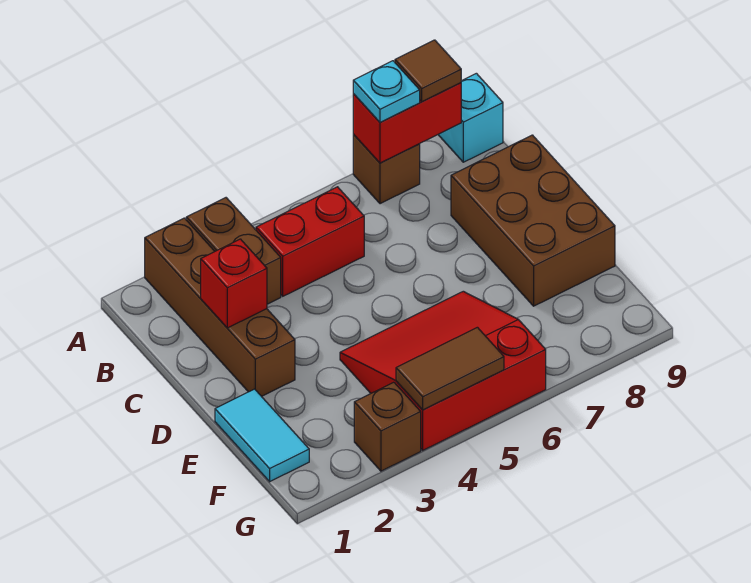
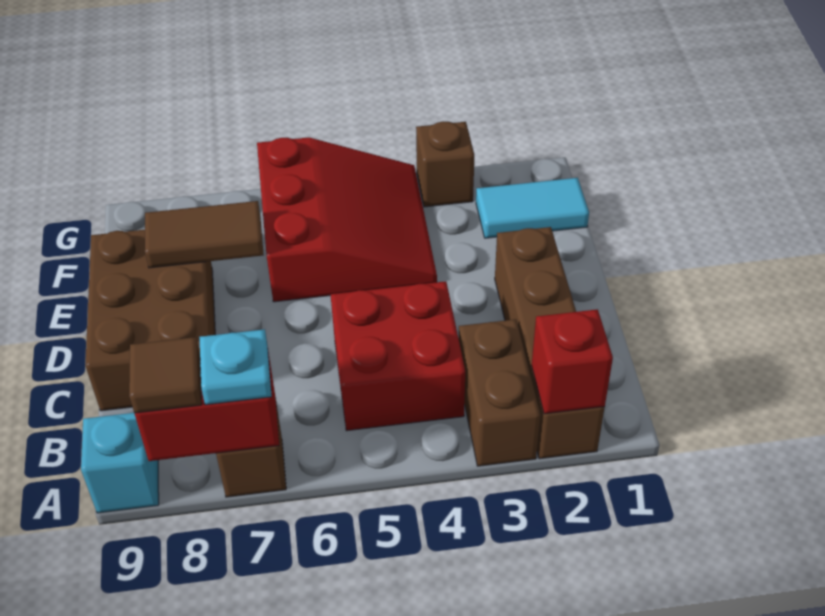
red brick B4:B5 level 1 -> red brick B4:C5 level 1
red brick C2 level 2 -> red brick A2 level 2
cyan tile E1:F1 level 1 -> cyan tile F1:F2 level 1
red slope E4:G6 level 1 top G -> red slope E4:G6 level 1 top 6
brown tile G4:G5 level 2 -> brown tile E7:E8 level 2

